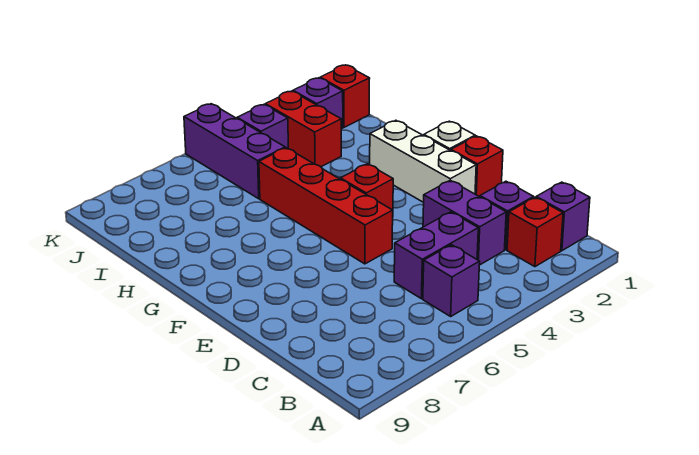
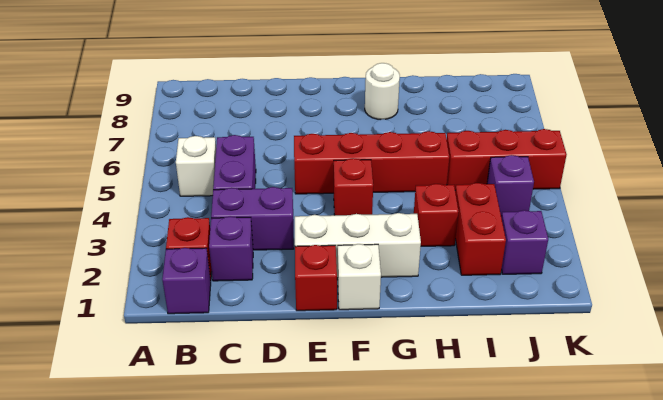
purple brick B5 level 1 -> white brick B5 level 1
none -> white round brick G8 level 1
red brick I3:J3 level 1 -> red brick I2:I3 level 1
purple brick I5:K5 level 1 -> red brick I5:K5 level 1
red brick J1 level 1 -> red brick H3 level 1

